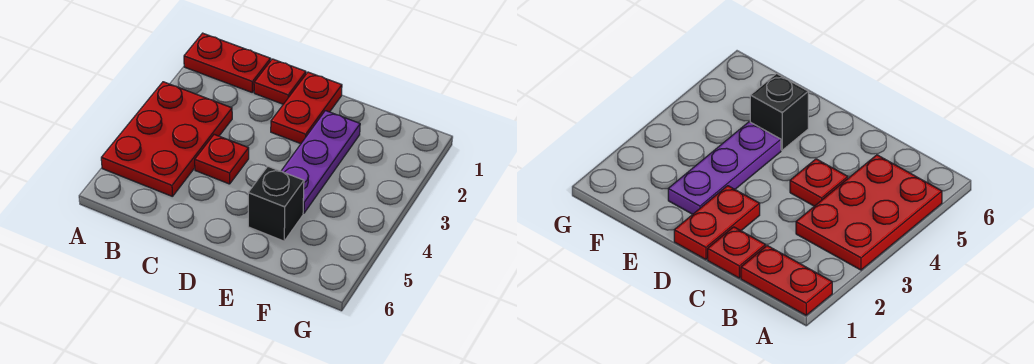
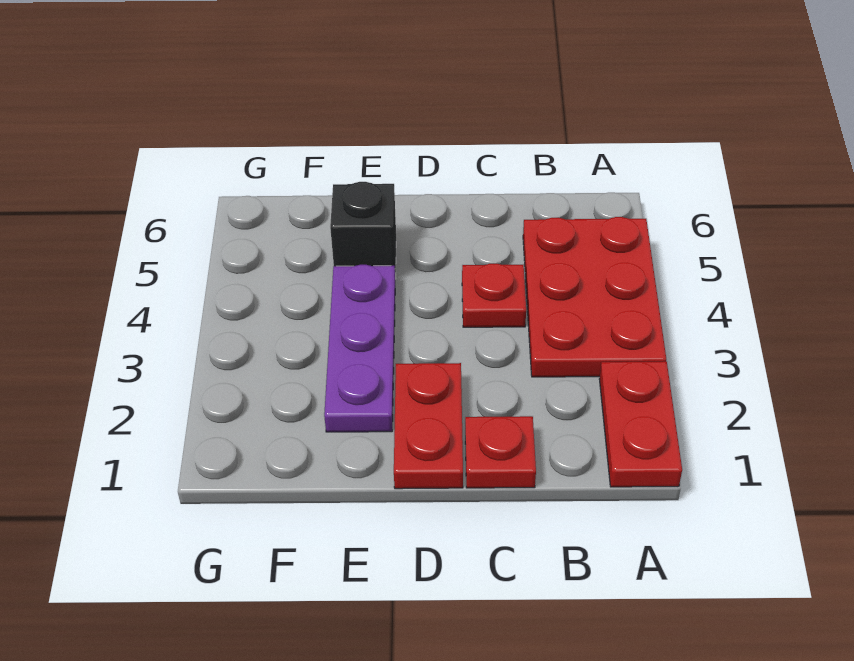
red plate A1:B1 level 1 -> red plate A1:A2 level 1

